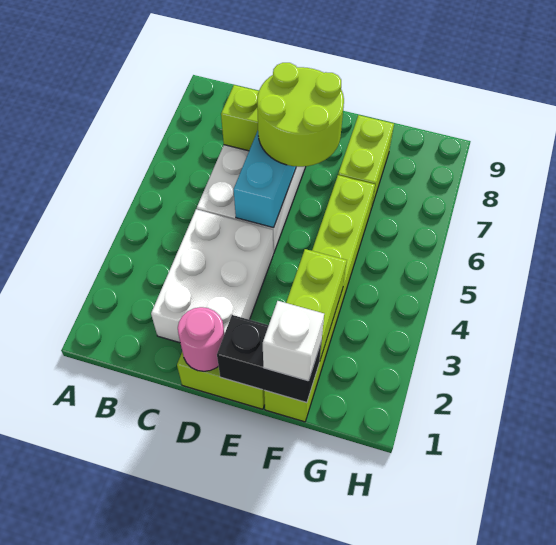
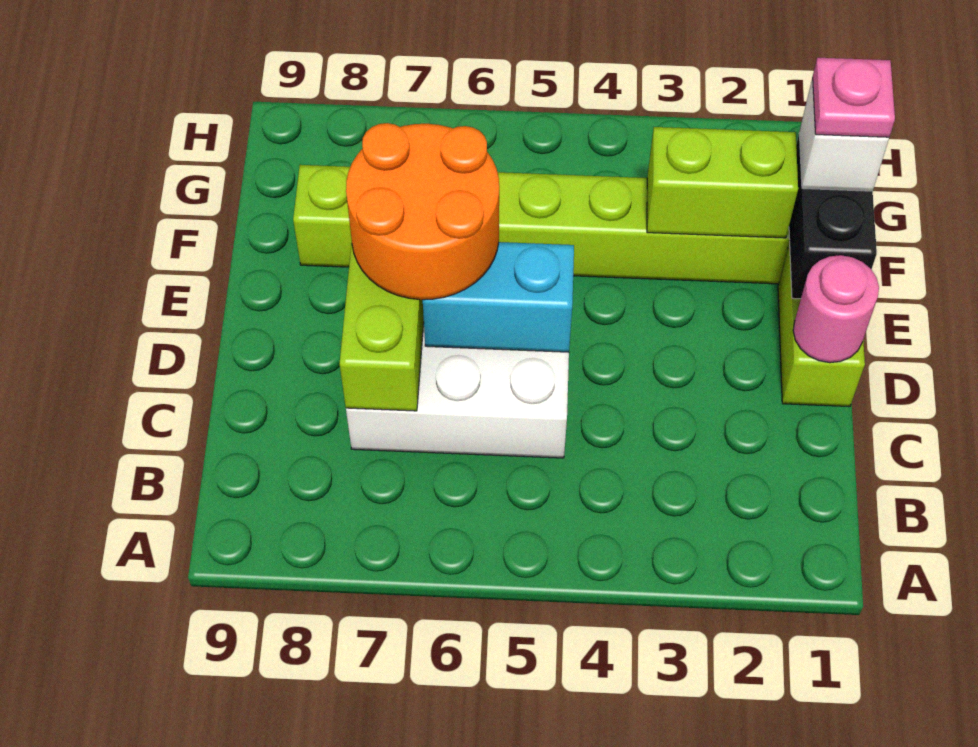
white brick C2:D4 level 1 -> none
lime round brick D6:E7 level 3 -> orange round brick D6:E7 level 3
none -> pink plate F1 level 4

